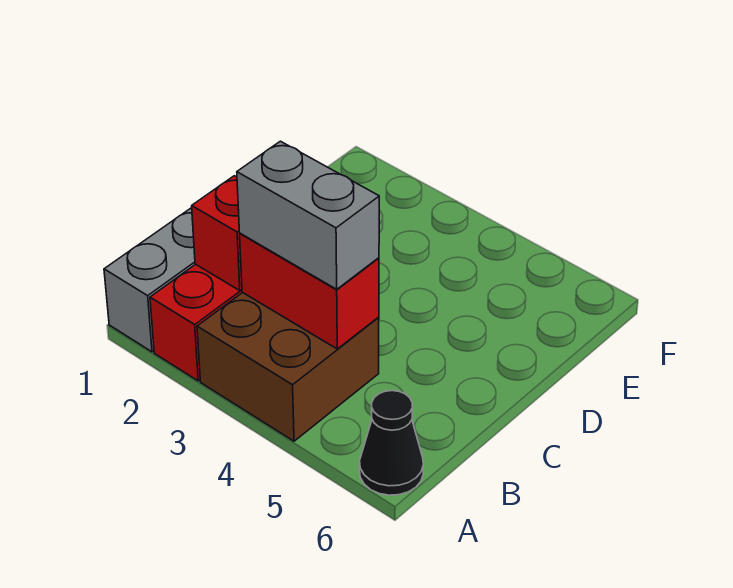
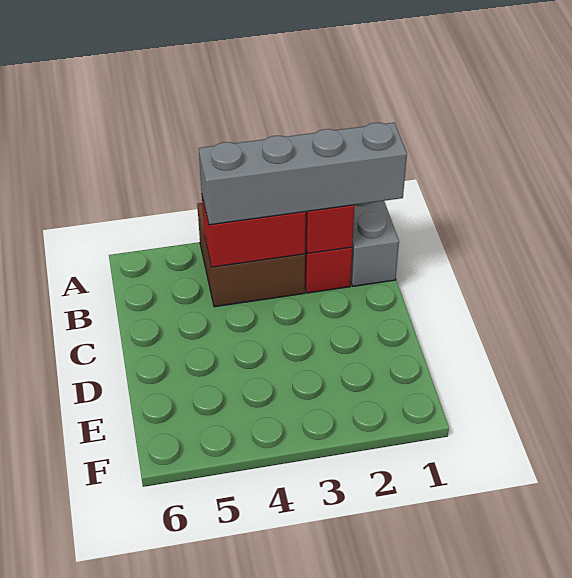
black cone A6 level 1 -> none
grey brick B3:B4 level 3 -> grey brick B1:B4 level 3

